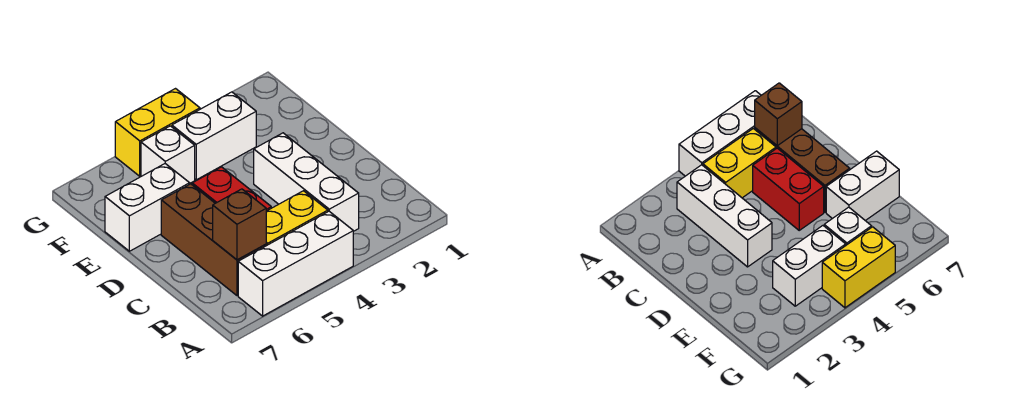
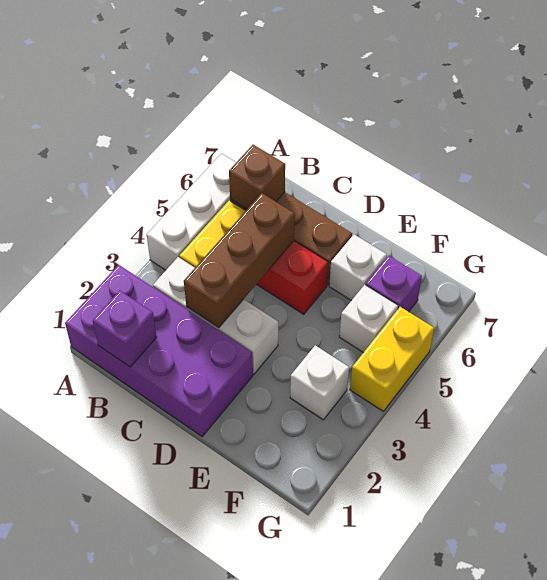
none -> purple brick A1:D2 level 1
none -> purple brick B1 level 2
none -> brown brick C3:C5 level 2
white brick E6:E7 level 1 -> white brick E6 level 1
white brick F3:F4 level 1 -> white brick F3 level 1
none -> purple brick F6 level 1

